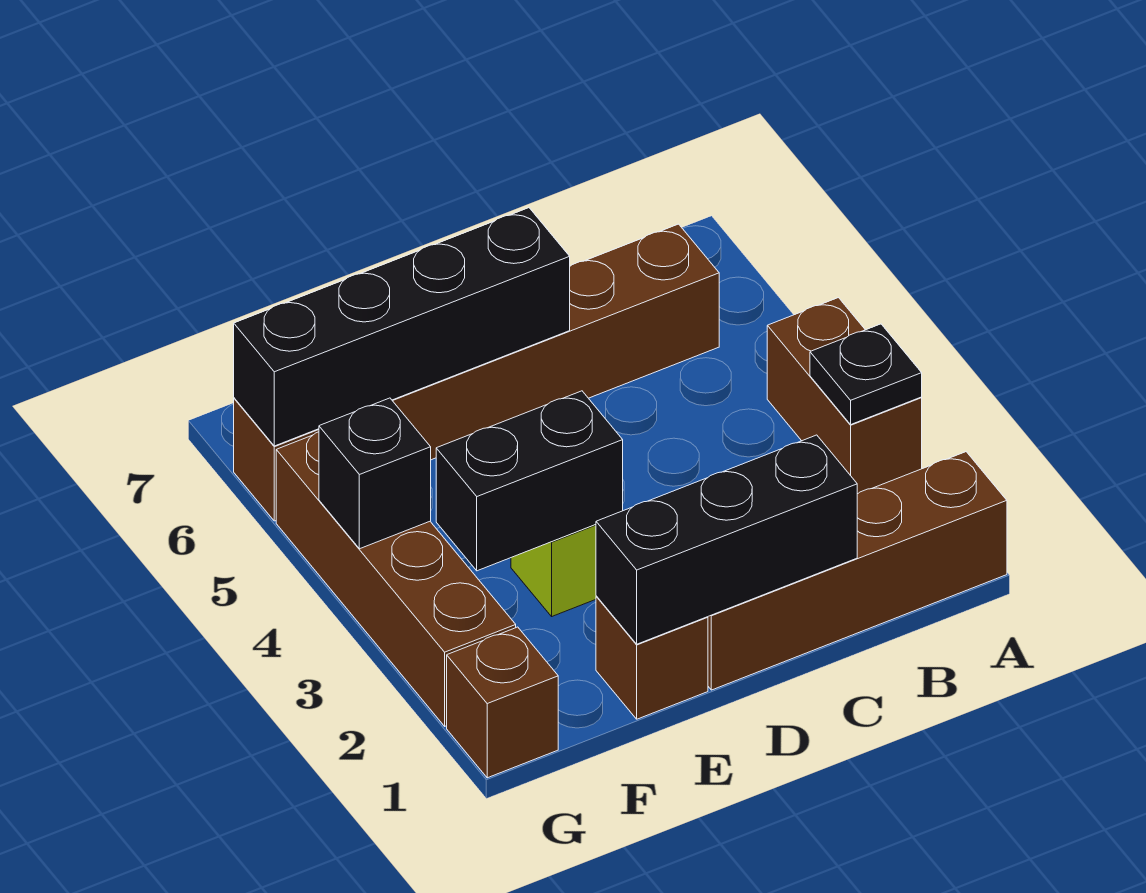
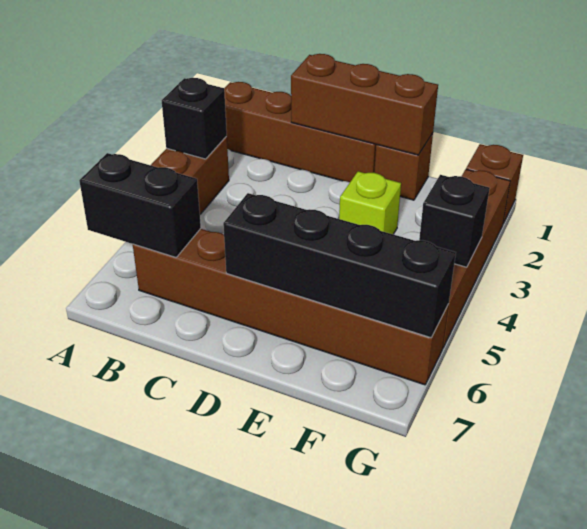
black plate A3 level 2 -> black brick A3 level 2
black brick C1:E1 level 2 -> brown brick C1:E1 level 2
black brick E3:F3 level 2 -> black brick A6:B6 level 2

